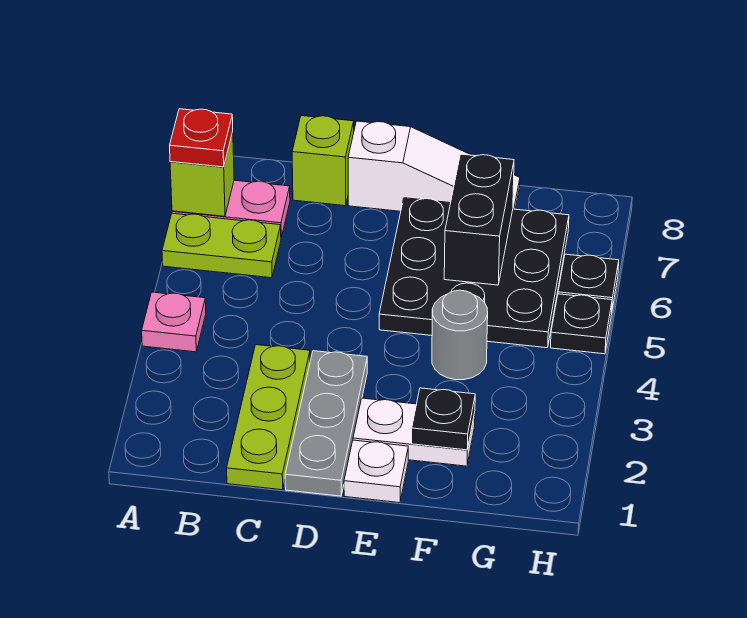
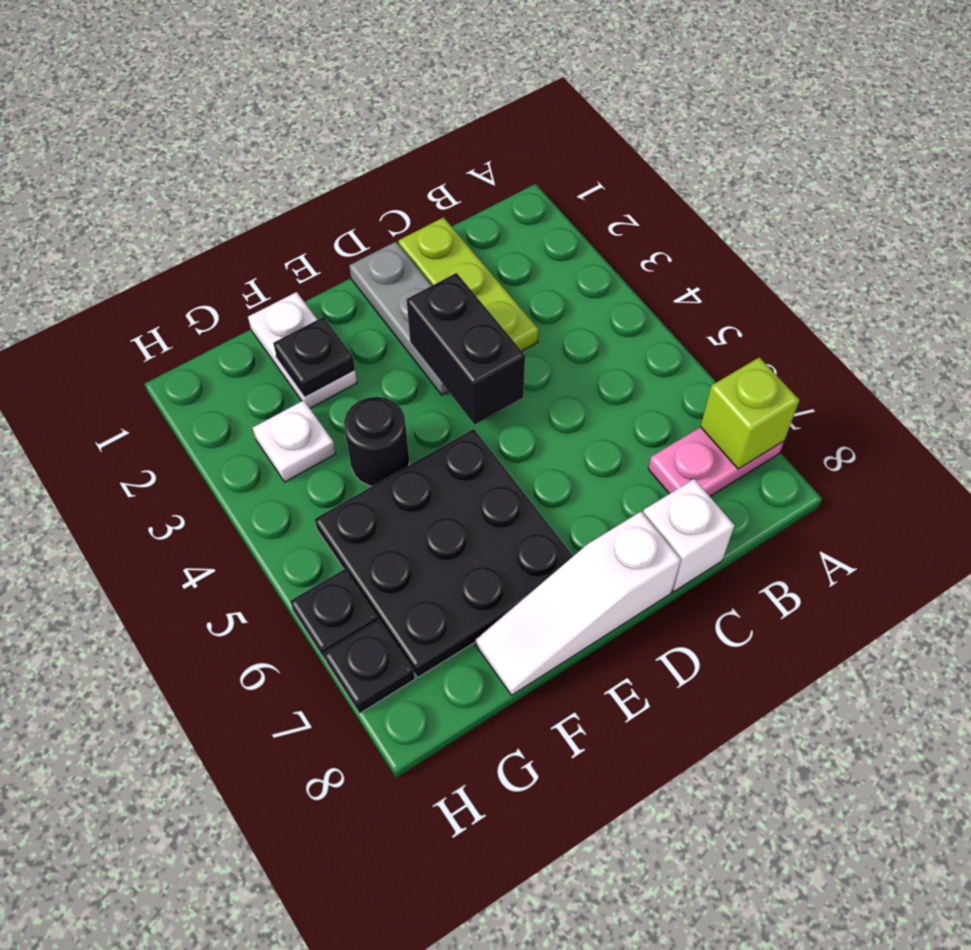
pink plate A4 level 1 -> none
lime plate A6:B6 level 1 -> none
red plate A7 level 3 -> none
lime brick C8 level 1 -> white brick C8 level 1
white plate E1 level 1 -> white plate G3 level 1
white plate E2:F2 level 1 -> white plate F1:F2 level 1
grey round brick F4 level 1 -> black round brick F4 level 1
black brick F6:F7 level 2 -> black brick D3:D4 level 2
black plate H5 level 1 -> black plate H7 level 1

